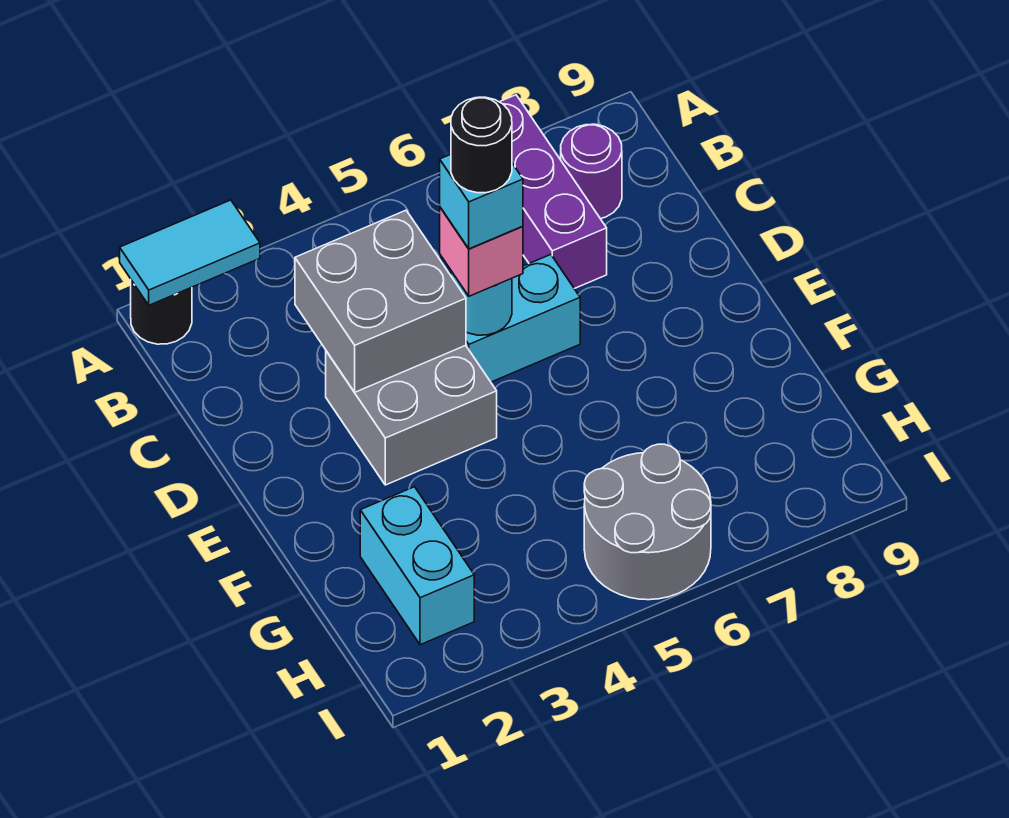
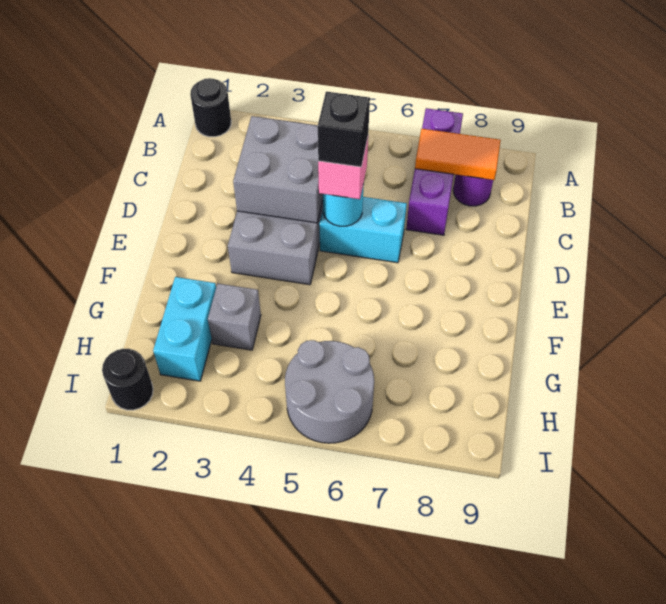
cyan tile A1:A2 level 2 -> none
none -> orange tile B7:B8 level 2
cyan brick D5 level 4 -> black brick D5 level 4
black round brick D5 level 5 -> black round brick I1 level 1
none -> grey brick G3 level 1

